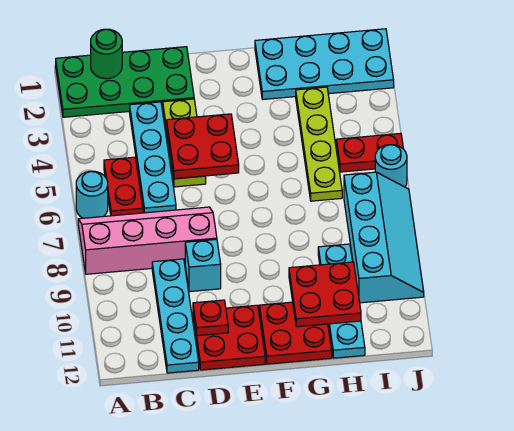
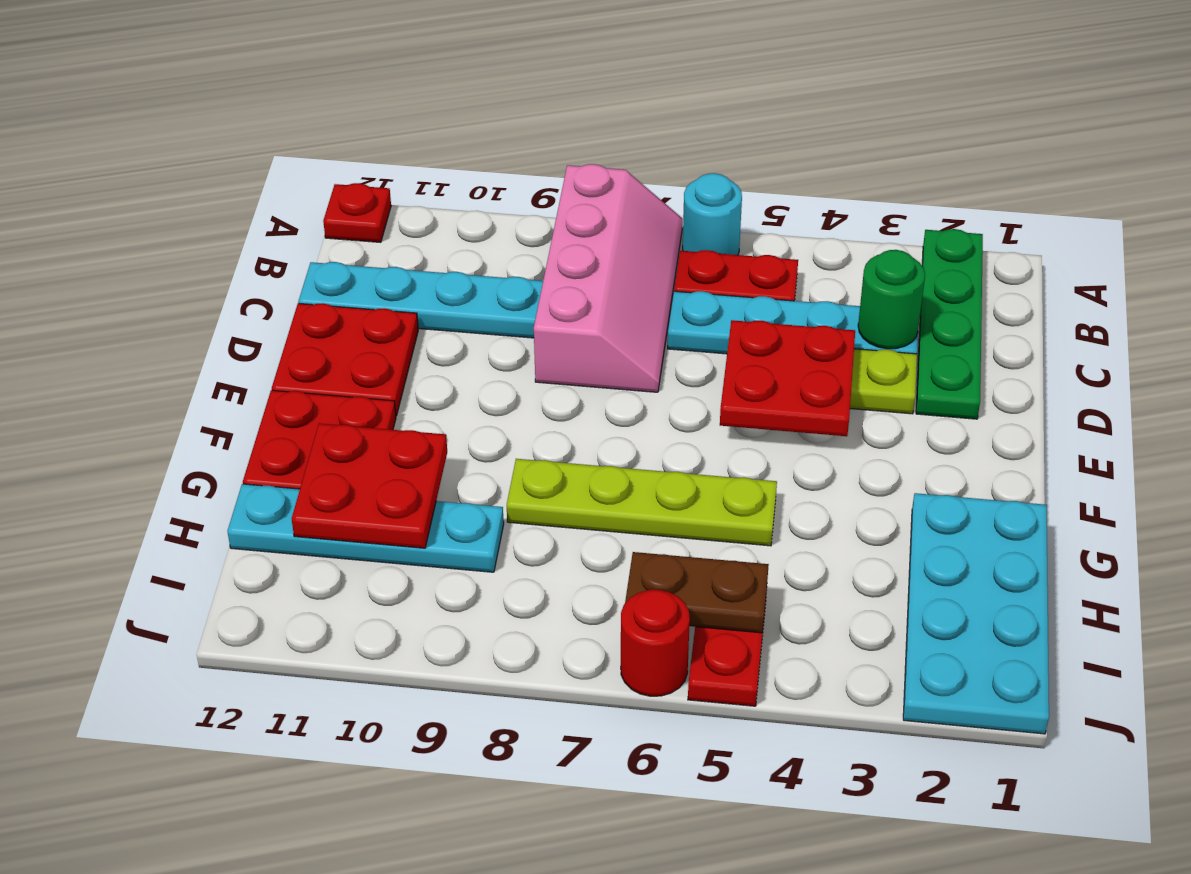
green plate A1:D2 level 1 -> green plate A2:D2 level 1
green round brick B1 level 2 -> green round brick C3 level 2
cyan brick D9 level 1 -> none
red plate D11 level 2 -> red plate A12 level 1
lime plate H3:H6 level 1 -> lime plate G5:G8 level 1
none -> brown plate I5:I6 level 2
cyan slope I7:J10 level 1 top I -> none
cyan round brick J6 level 1 -> red round brick J6 level 1

